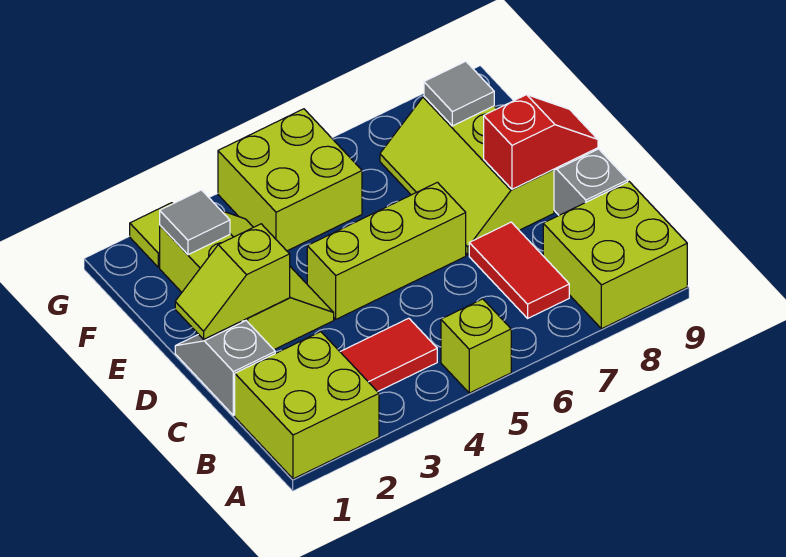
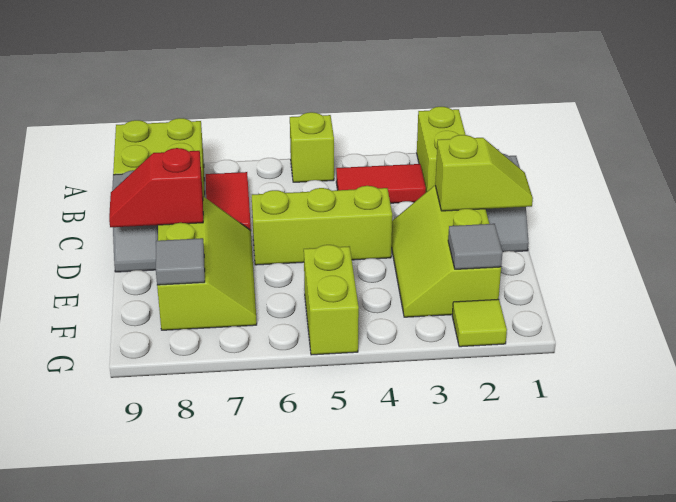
lime brick A1:B2 level 1 -> lime brick A2:B2 level 1
lime brick F4:G5 level 1 -> lime brick F5:G5 level 1

